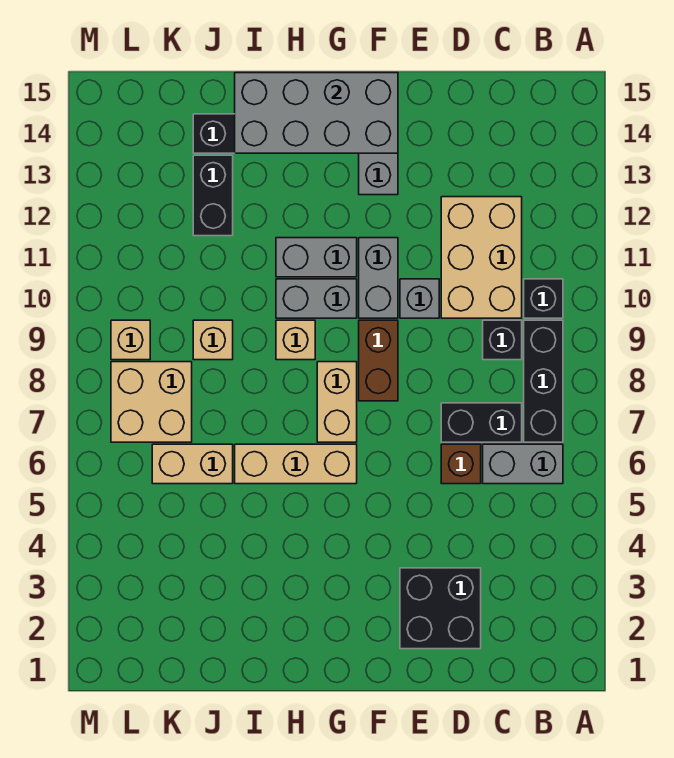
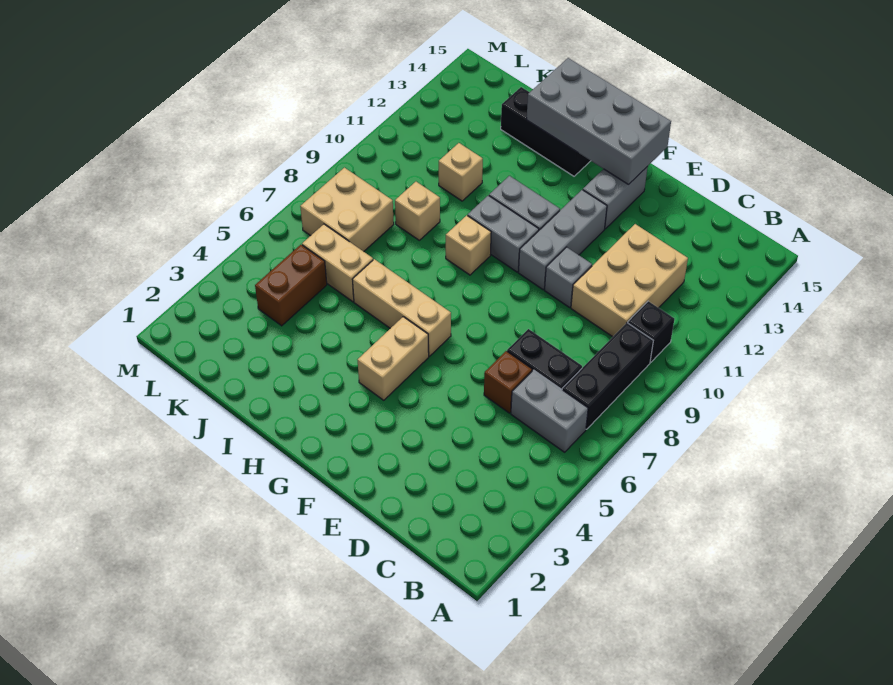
black brick C9 level 1 -> none
black brick D2:E3 level 1 -> none
brown brick F8:F9 level 1 -> brown brick K4:K5 level 1
grey brick F10:F11 level 1 -> grey brick F10:F12 level 1
tan brick G7:G8 level 1 -> tan brick G4:G5 level 1
black brick J12:J13 level 1 -> none
tan brick L9 level 1 -> tan brick J11 level 1

